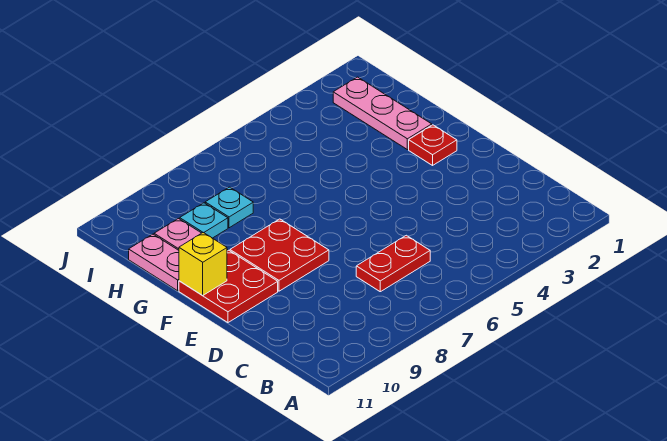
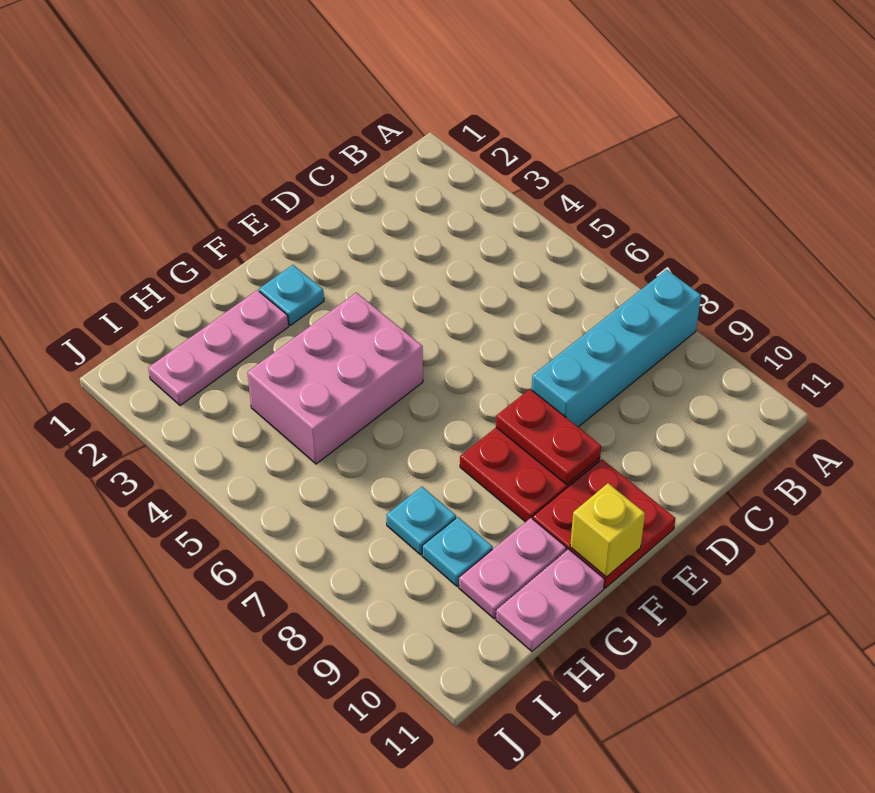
none -> cyan brick A8:D8 level 1
red plate C6:C7 level 1 -> red plate E8:E9 level 2
red plate F2 level 1 -> cyan plate F2 level 1
none -> pink brick F4:H5 level 1

